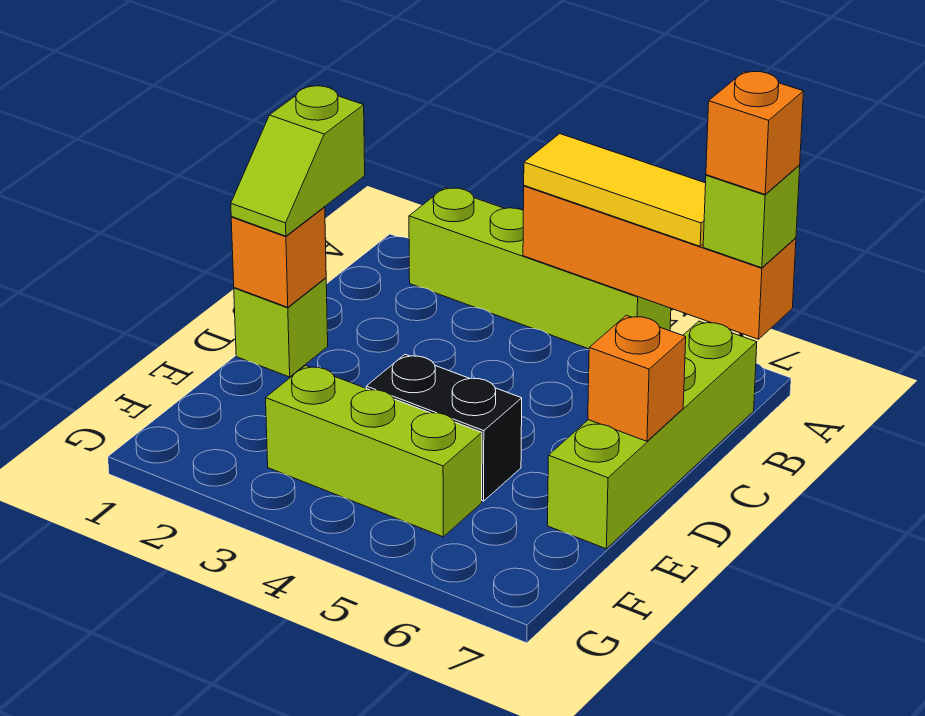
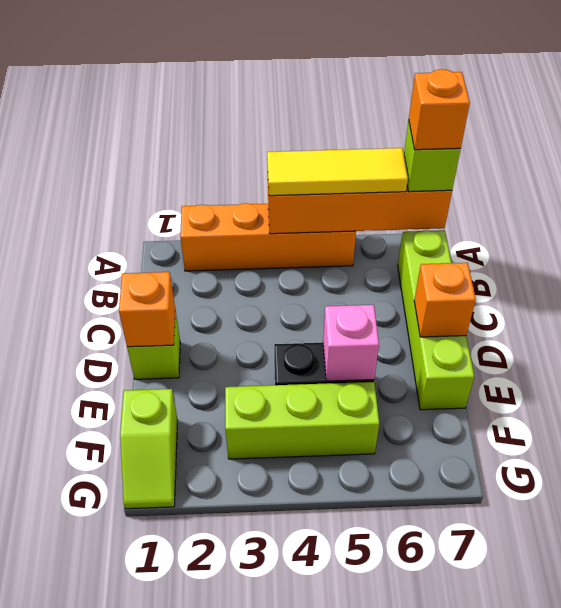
lime brick A2:A5 level 1 -> orange brick A2:A5 level 1
lime slope C1:D1 level 3 top C -> lime slope F1:G1 level 1 top F
none -> pink brick E5 level 2

